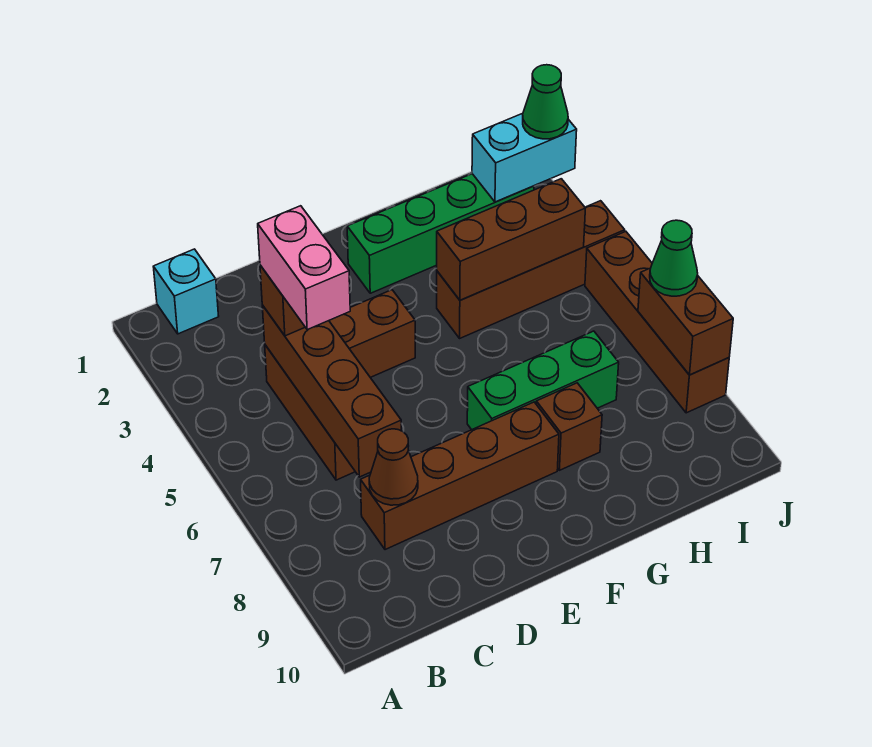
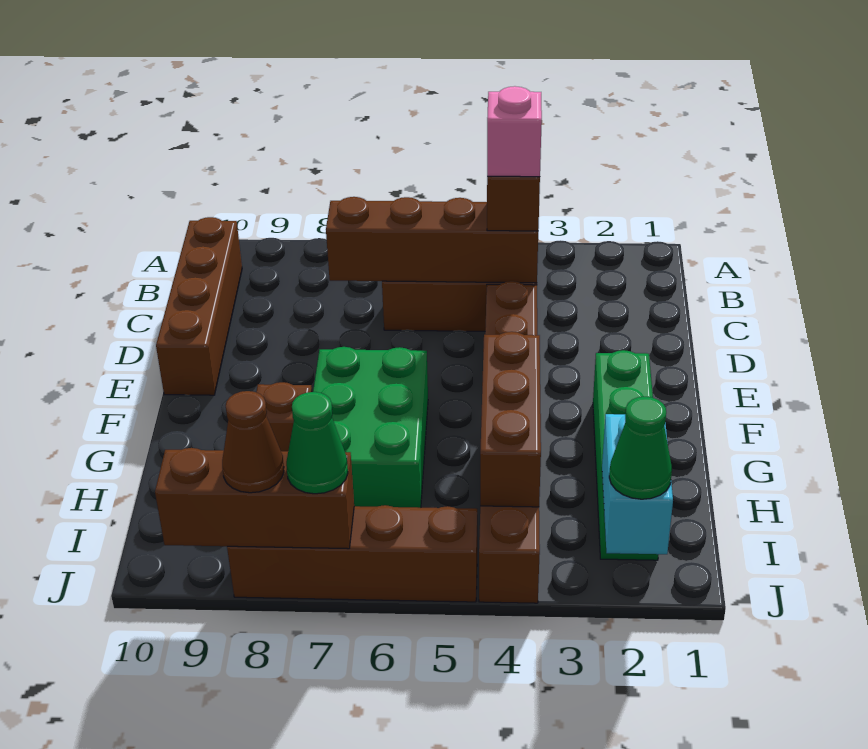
cyan brick B1 level 1 -> none
pink brick C4:C5 level 4 -> pink brick C4 level 4
brown brick C8:F8 level 1 -> brown brick B10:E10 level 1
brown cone C8 level 2 -> brown cone J8 level 3
green brick F7:H7 level 1 -> green brick F6:H7 level 1
brown brick J7:J8 level 2 -> brown brick J7:J9 level 2

